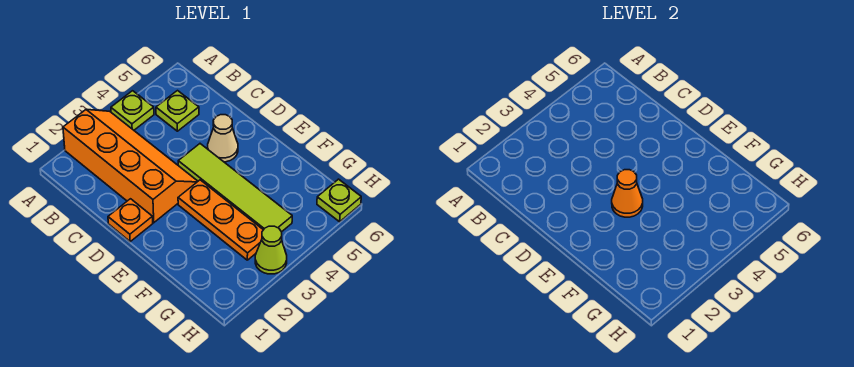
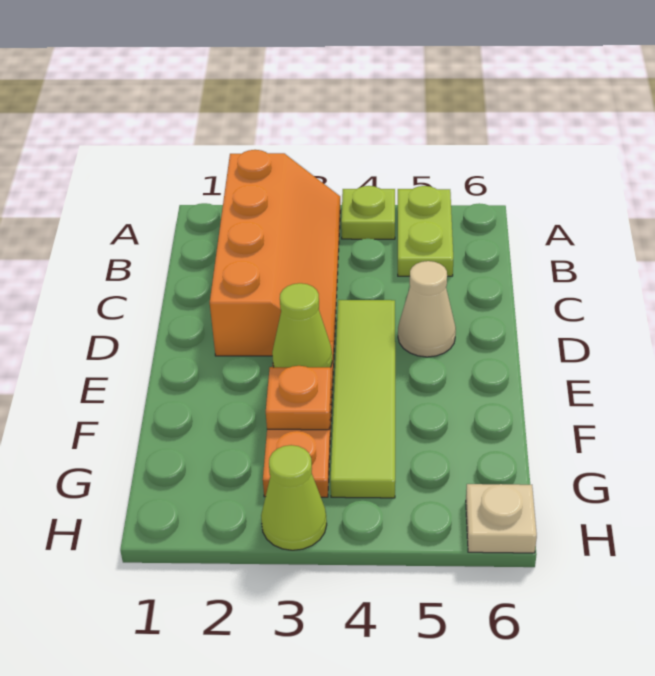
lime plate B5 level 1 -> lime plate A5:B5 level 1
orange plate D1 level 1 -> orange plate F3 level 2
orange cone E3 level 2 -> lime cone E3 level 2
lime plate H6 level 1 -> tan plate H6 level 1

